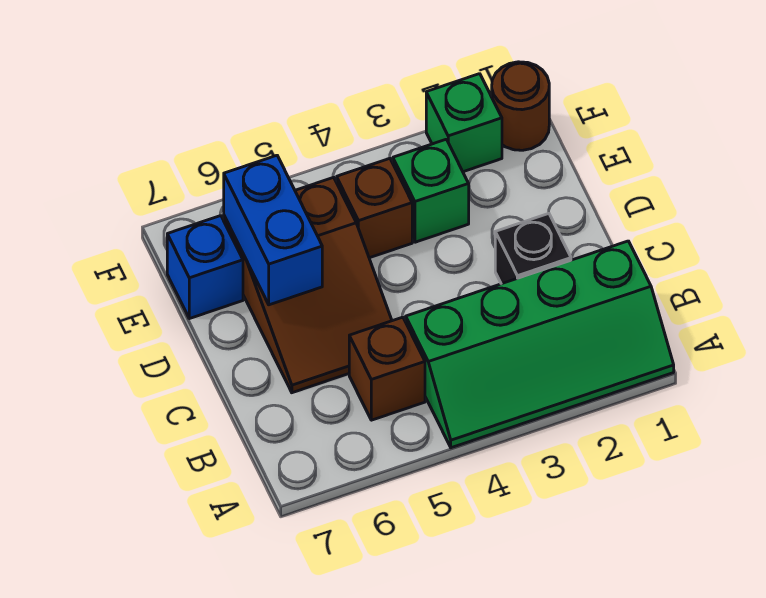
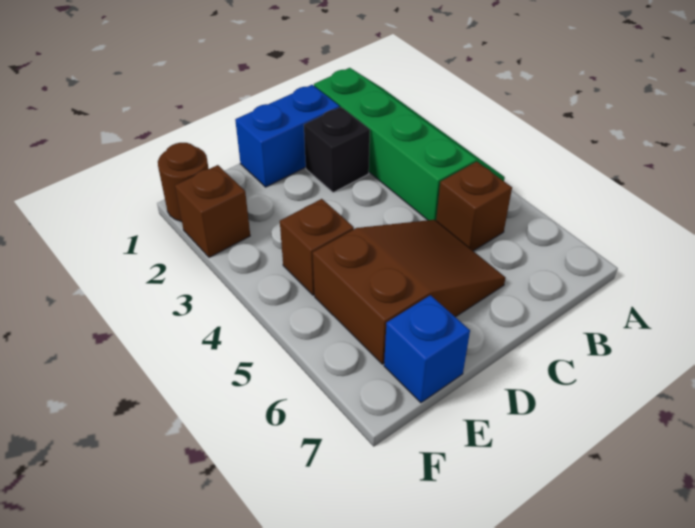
blue brick D6:E6 level 2 -> blue brick C1:D1 level 1
green brick E3 level 1 -> none
green brick F2 level 1 -> brown brick F2 level 1

